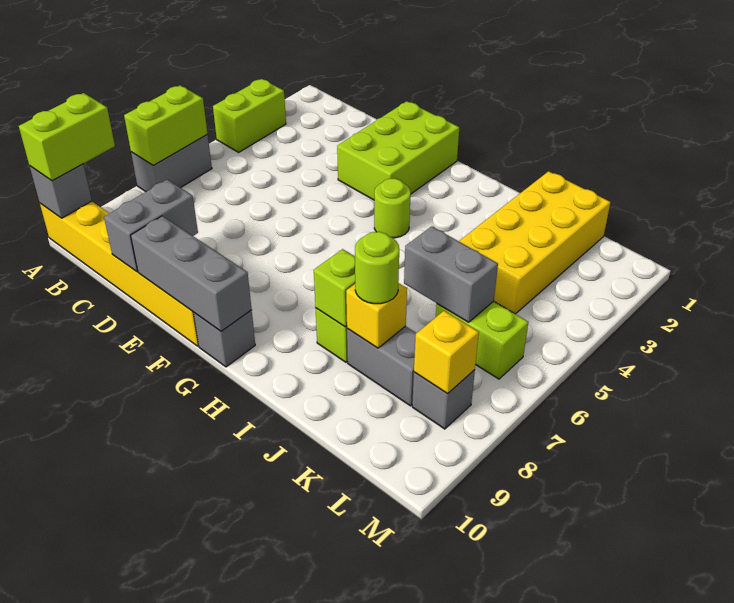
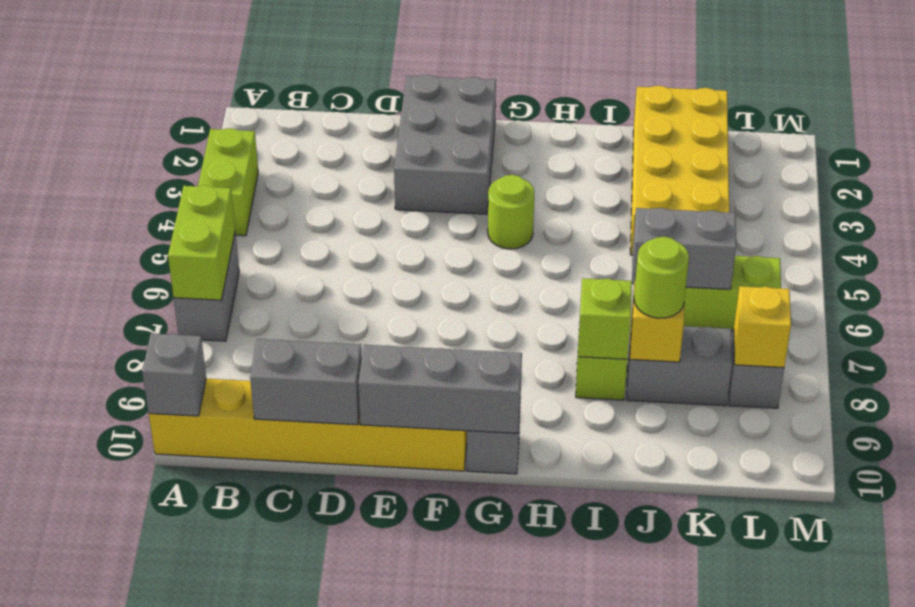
lime brick A9:A10 level 3 -> none
grey brick D9:D10 level 2 -> grey brick C10:D10 level 2
lime brick E1:F3 level 1 -> grey brick E1:F3 level 1

